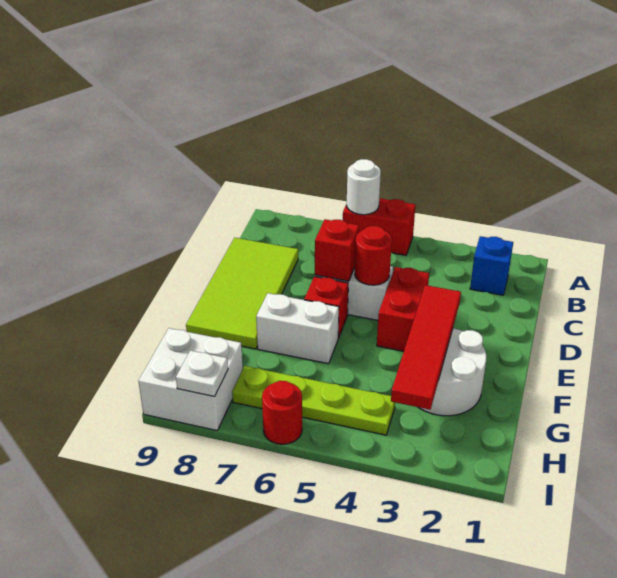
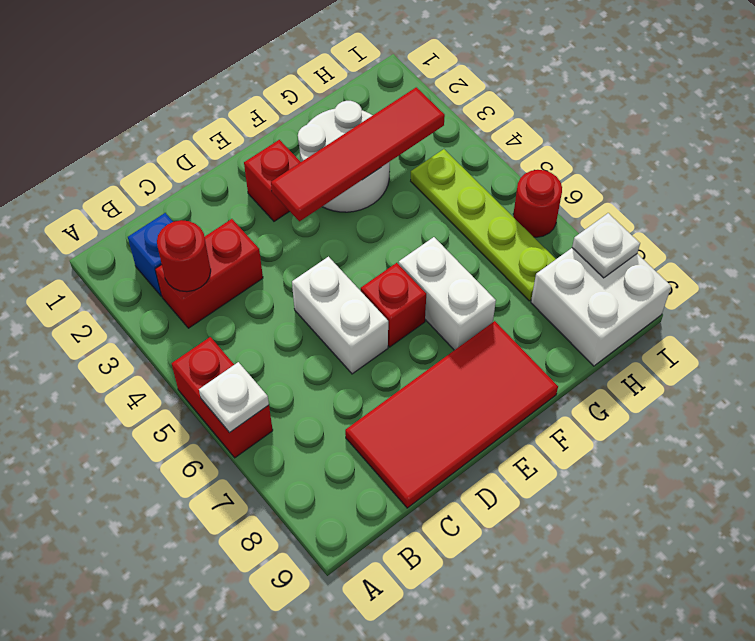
white round brick A6 level 2 -> white plate A6 level 2
lime tile C8:F9 level 1 -> red tile C8:F9 level 1
red brick D4:E4 level 1 -> red brick B3:C3 level 1
red round brick D5 level 2 -> red round brick B3 level 2
red brick D6 level 2 -> red brick E2 level 1

